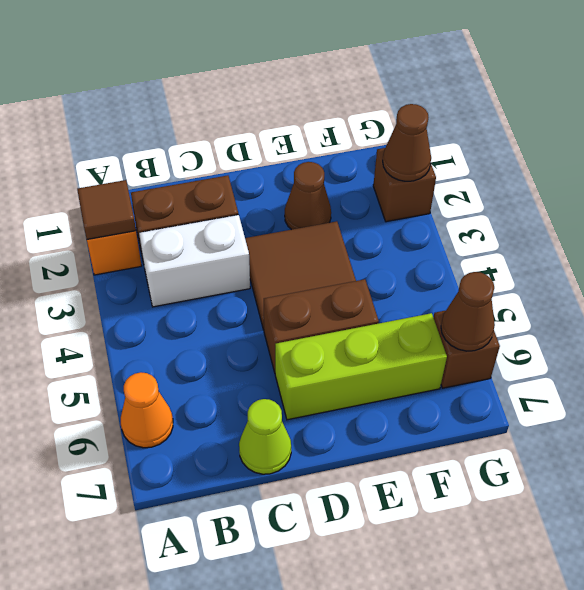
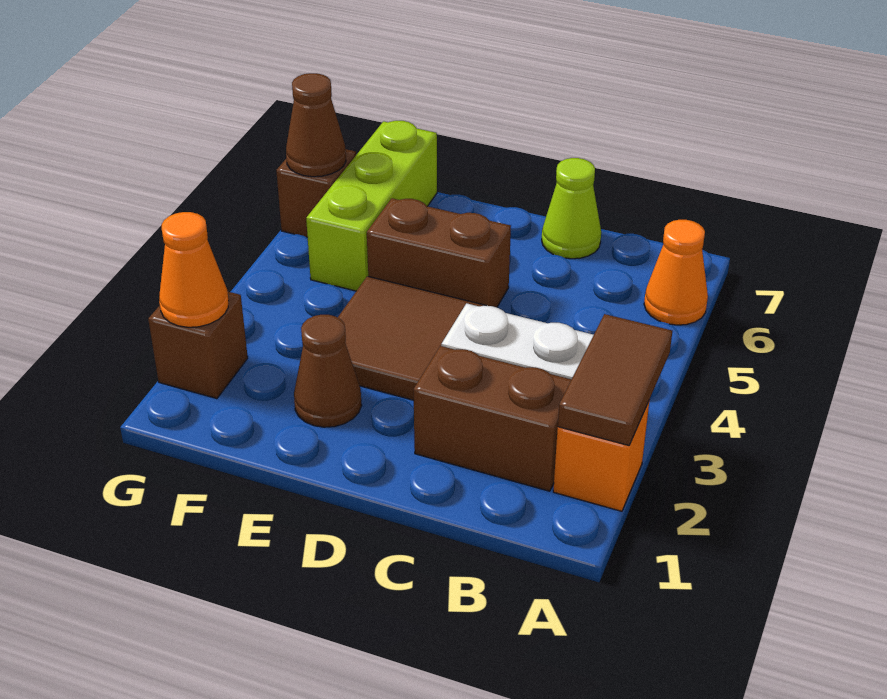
brown tile A2 level 2 -> brown tile A2:A3 level 2
lime brick D6:F6 level 1 -> lime brick F5:F7 level 1
brown cone G2 level 2 -> orange cone G2 level 2

